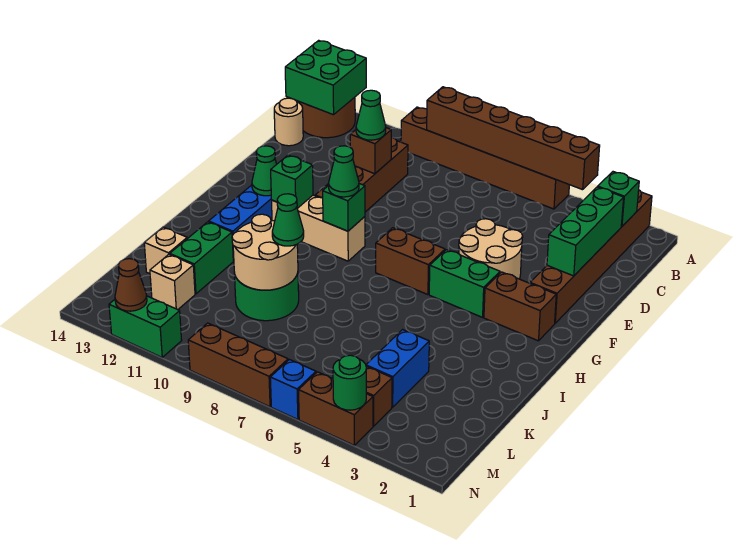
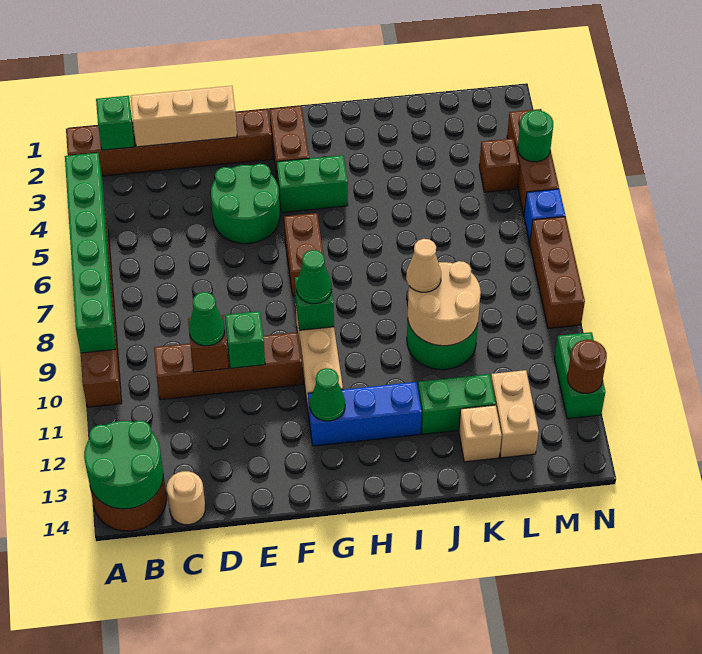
brown brick A4:A9 level 2 -> green brick A4:A9 level 2
green brick A13:B14 level 2 -> green round brick A13:B14 level 2
green brick C2:E2 level 2 -> tan brick C2:E2 level 2
tan round brick E4:F5 level 1 -> green round brick E4:F5 level 1
green brick G4:G5 level 1 -> green brick G4:H4 level 1
green brick G11 level 2 -> green brick E10 level 2
green cone J9 level 3 -> tan cone J9 level 3
blue brick K4:L4 level 1 -> none
tan brick L12 level 1 -> tan brick L12:L13 level 1
brown brick N4:N5 level 1 -> brown brick N3:N5 level 1
brown cone N12 level 2 -> brown round brick N12 level 2

